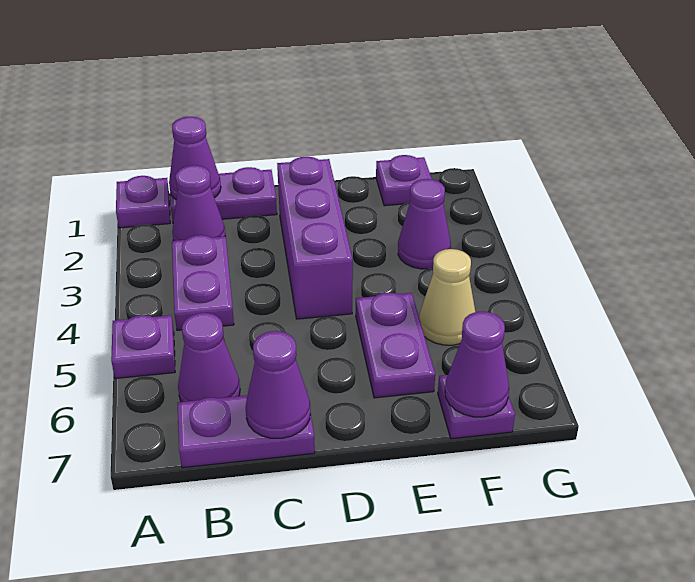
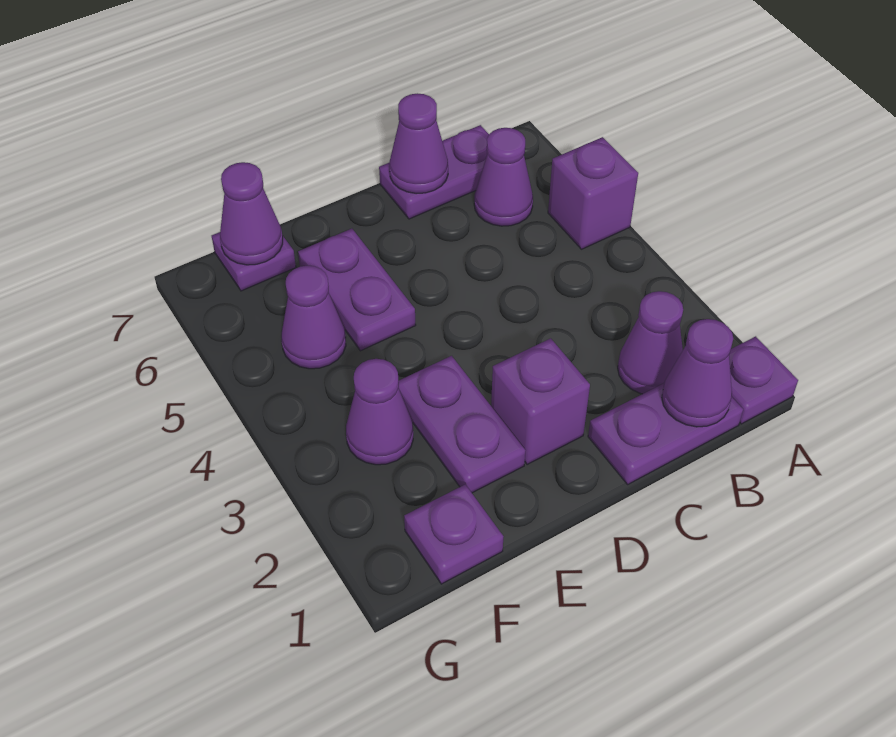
purple plate A5 level 1 -> purple brick A5 level 1
purple plate B3:B4 level 1 -> purple plate E2:E3 level 1
purple brick D2:D4 level 1 -> purple brick D2 level 1
tan cone F5 level 1 -> purple cone F5 level 1

